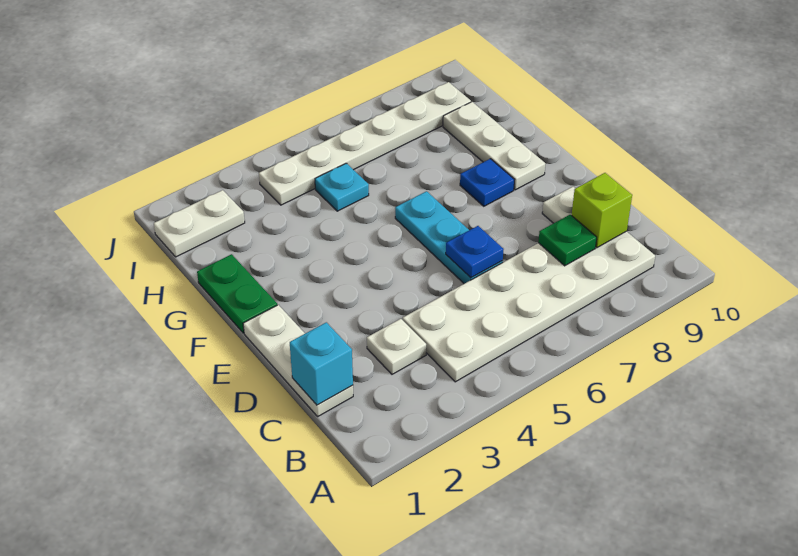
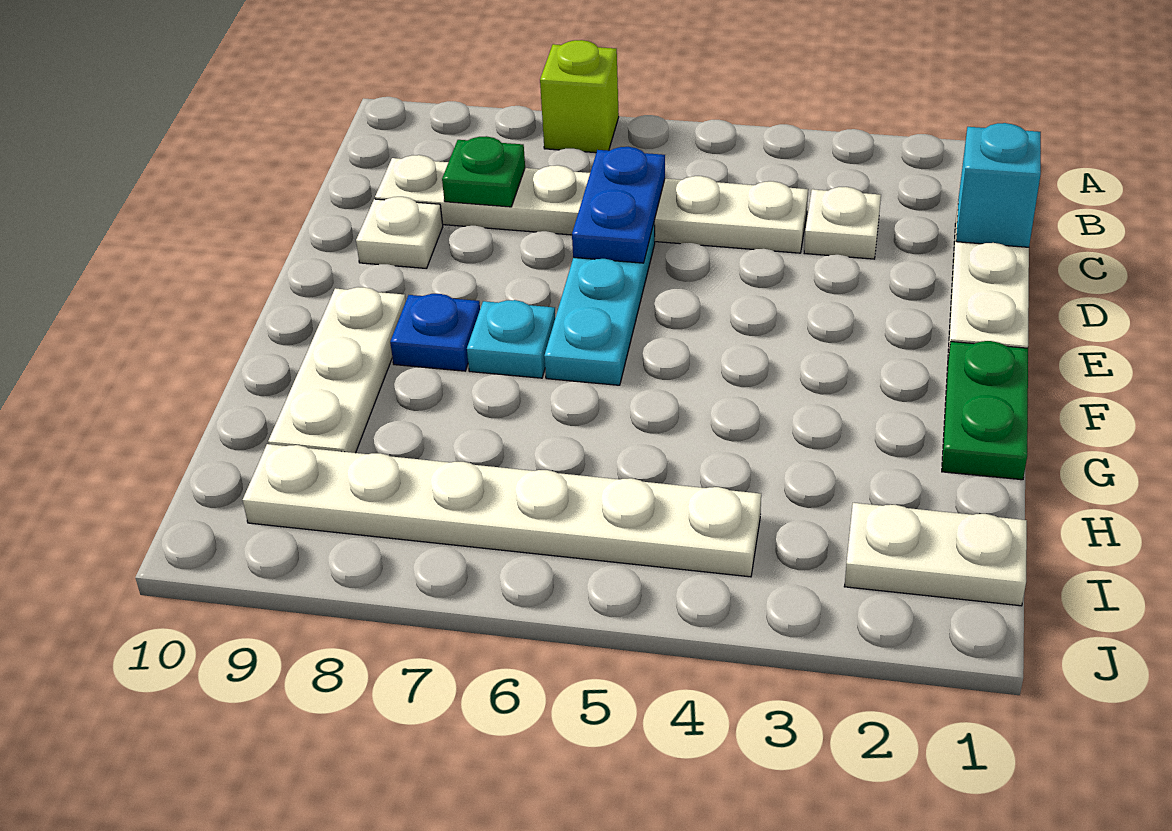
white plate B4:C9 level 1 -> white plate C4:C9 level 1
lime brick C9 level 2 -> lime brick A7 level 1
blue plate D6 level 2 -> blue plate C6:D6 level 2
cyan plate H5 level 1 -> cyan plate F7 level 1

